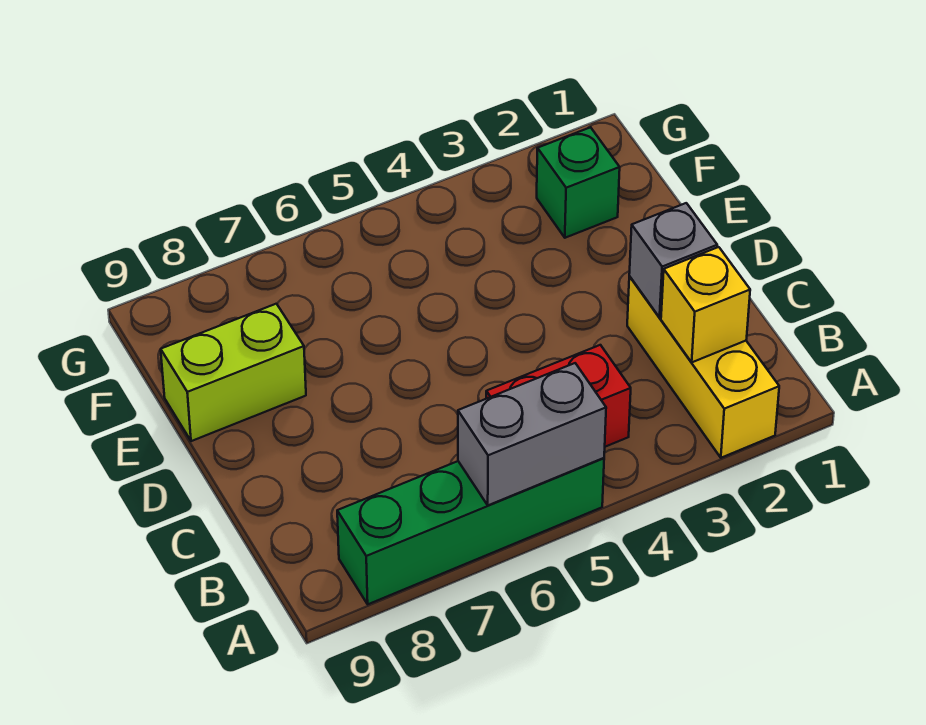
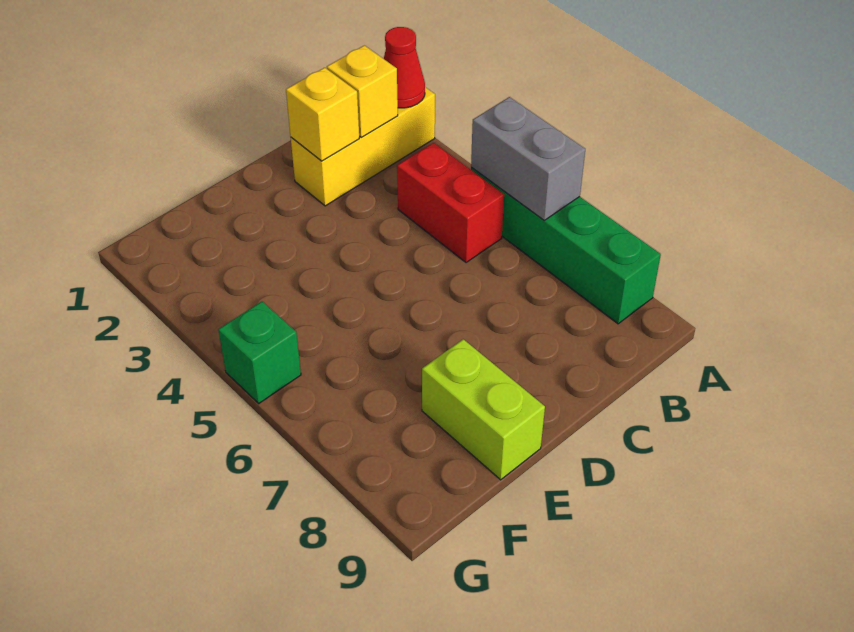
none -> red cone A2 level 2
grey brick C2 level 2 -> yellow brick C2 level 2
green brick F2 level 1 -> green brick G5 level 1

